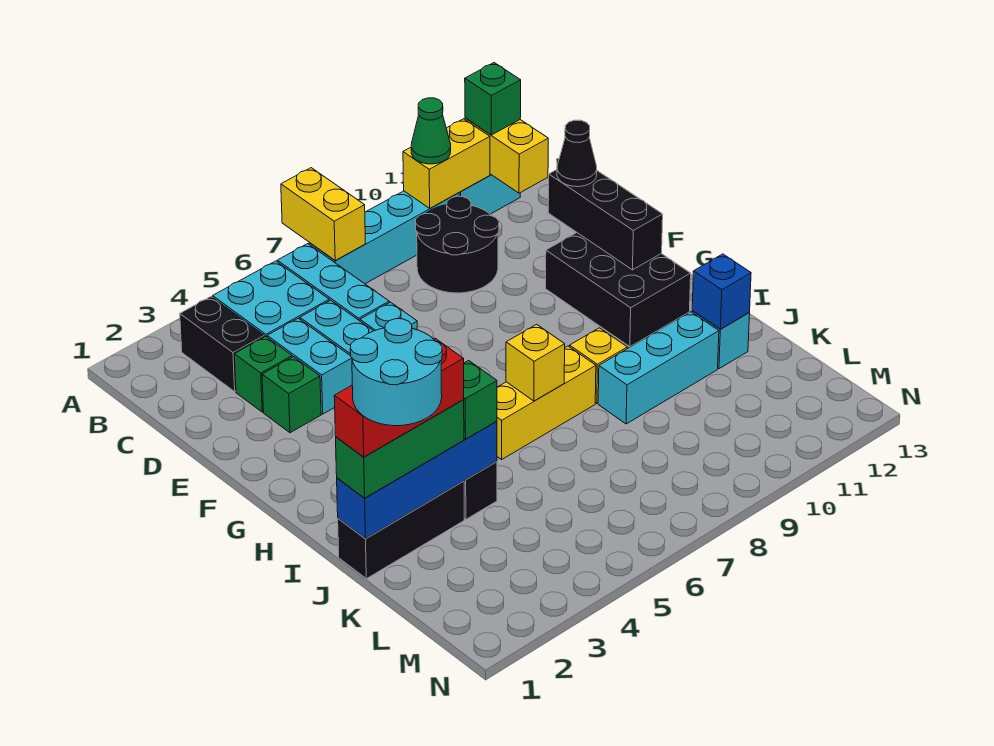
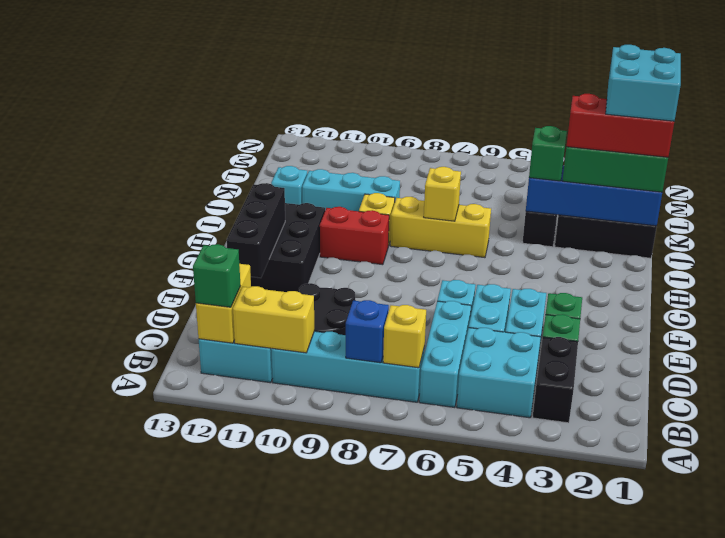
yellow brick A7:B7 level 2 -> yellow brick B7 level 2
green cone B10 level 3 -> none
black cone E12 level 3 -> none
none -> red brick H9:H10 level 1
cyan round brick J1:K2 level 5 -> cyan brick J1:K2 level 5
blue brick J12 level 2 -> blue brick B8 level 2

